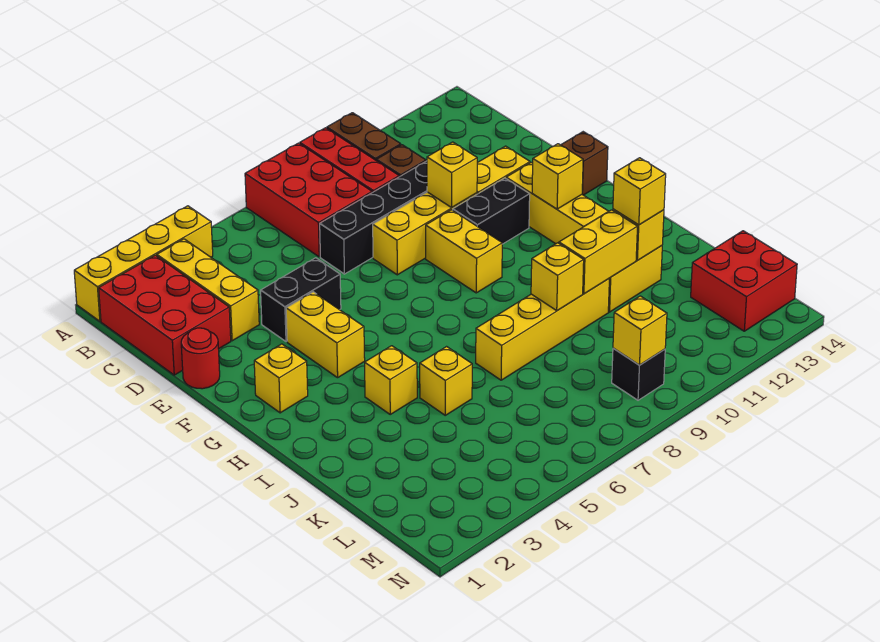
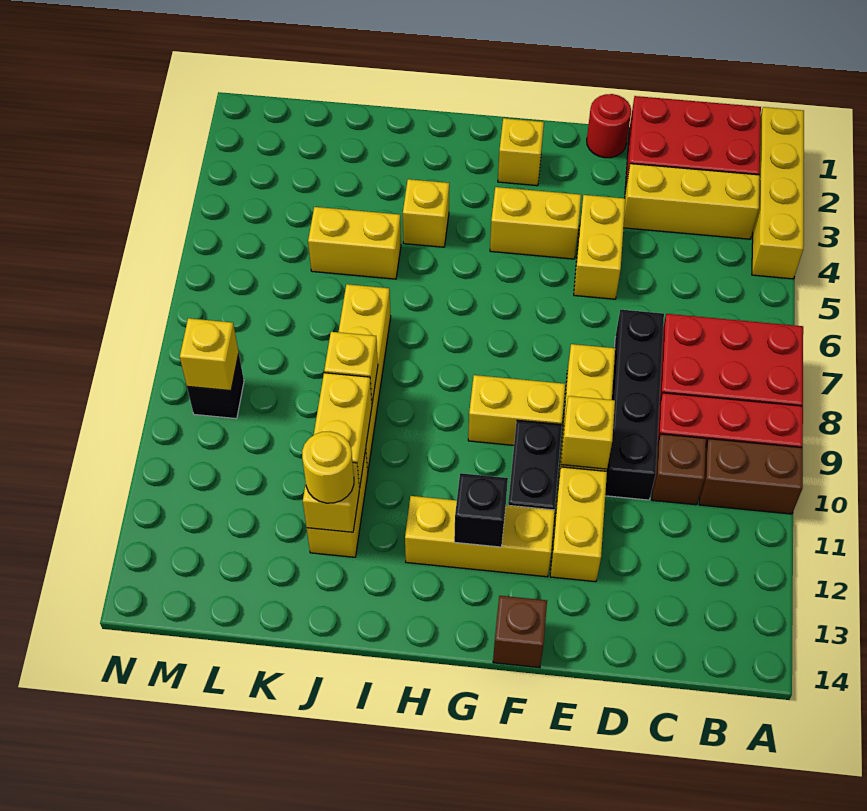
black brick E4:E5 level 1 -> yellow brick E4:E5 level 1
yellow brick G12 level 2 -> black brick G12 level 2
yellow brick J5 level 1 -> yellow brick J5:K5 level 1
yellow brick J12 level 3 -> yellow round brick J12 level 3
red brick L13:M14 level 1 -> none

